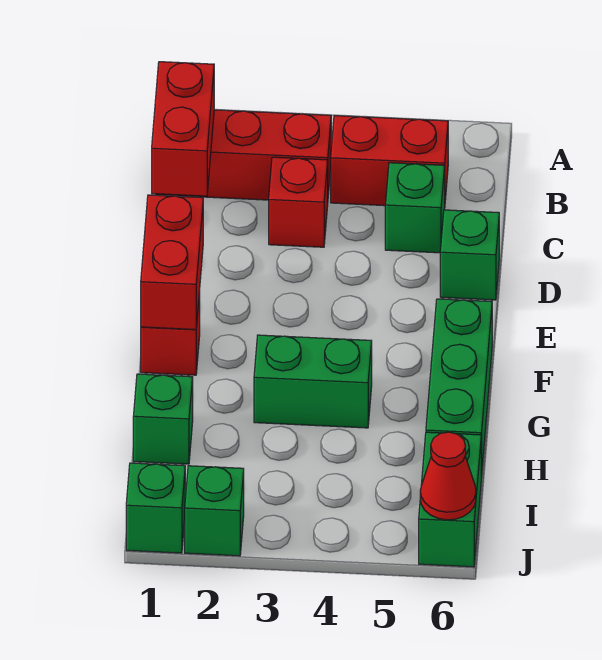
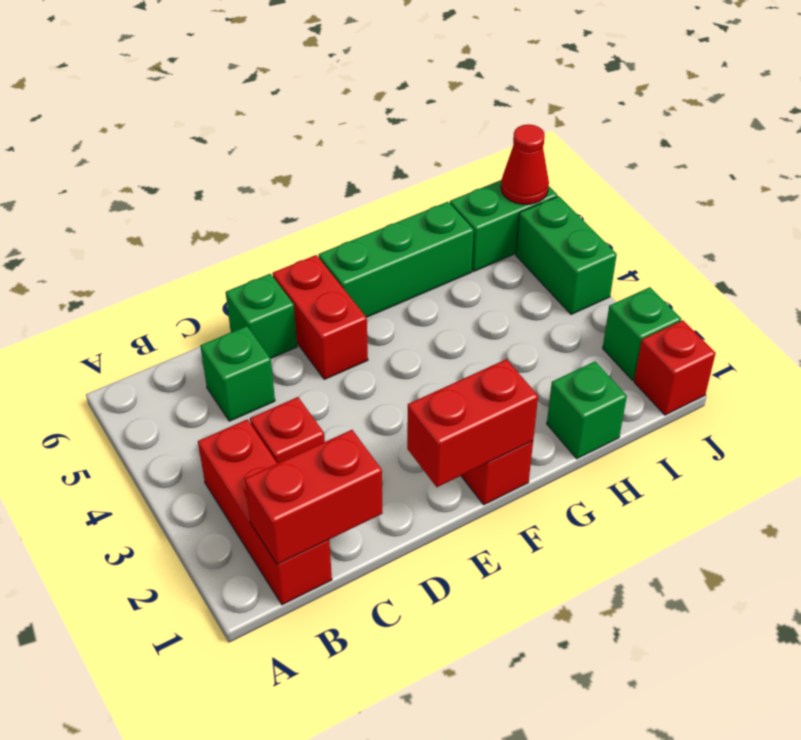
red brick B4:B5 level 1 -> red brick E5:E6 level 1
green brick G3:G4 level 1 -> green brick J4:J5 level 1
green brick J1 level 1 -> red brick J1 level 1

